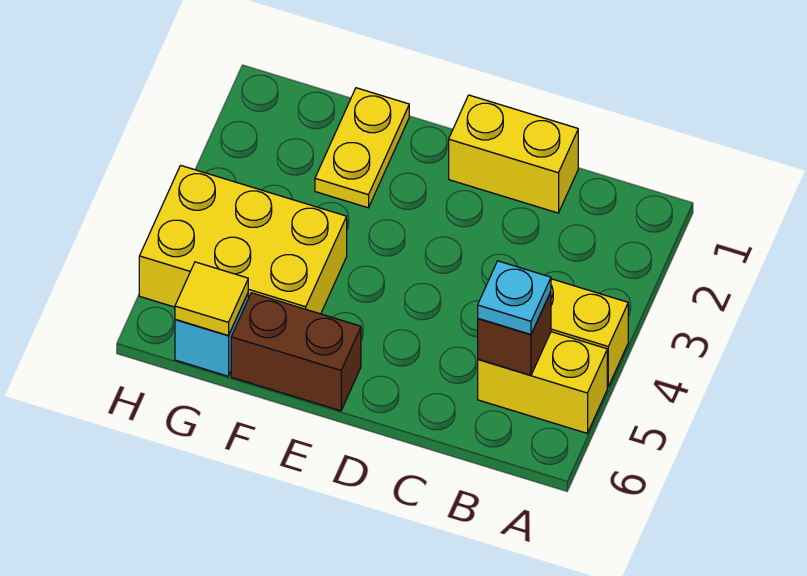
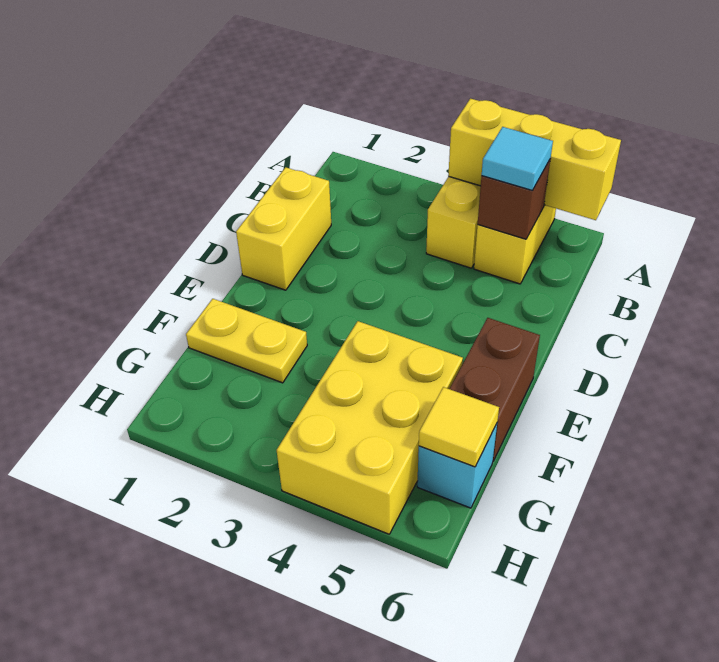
none -> yellow brick A4:A6 level 2
cyan plate B5 level 3 -> cyan tile B5 level 3

